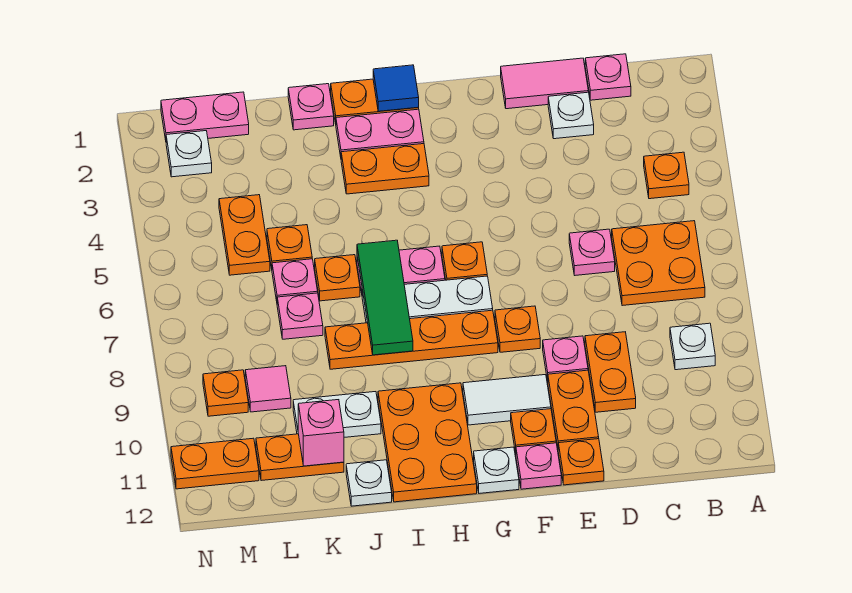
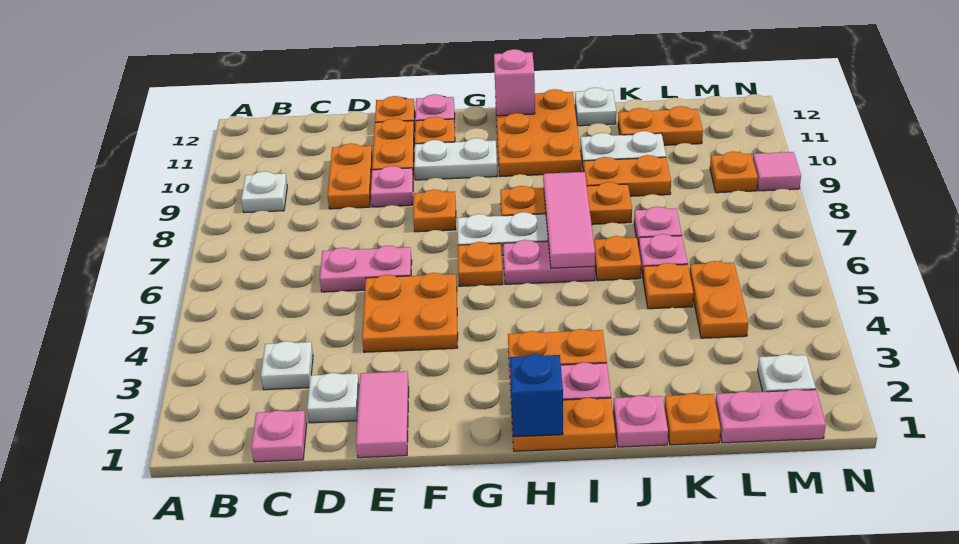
orange plate B4 level 1 -> orange plate K1 level 1
orange plate B6:C7 level 1 -> orange plate E4:F5 level 1
pink tile D1:E1 level 1 -> pink tile E1:E2 level 1
pink plate D6 level 1 -> pink plate D6:E6 level 1
white tile F10:G10 level 1 -> white plate F10:G10 level 1
orange plate G8:J8 level 1 -> orange plate H8:J8 level 1
white plate G12 level 1 -> white plate C3 level 1
blue tile H1 level 2 -> blue brick H1 level 2
green tile I6:I8 level 2 -> pink tile I6:I8 level 2
pink brick K11 level 2 -> pink brick H12 level 2
pink tile L9 level 1 -> pink tile N9 level 1
orange plate M11:N11 level 1 -> orange plate J9:K9 level 1

